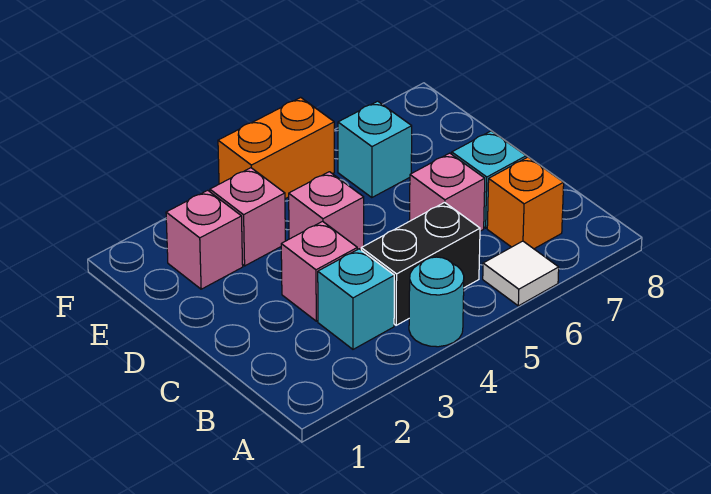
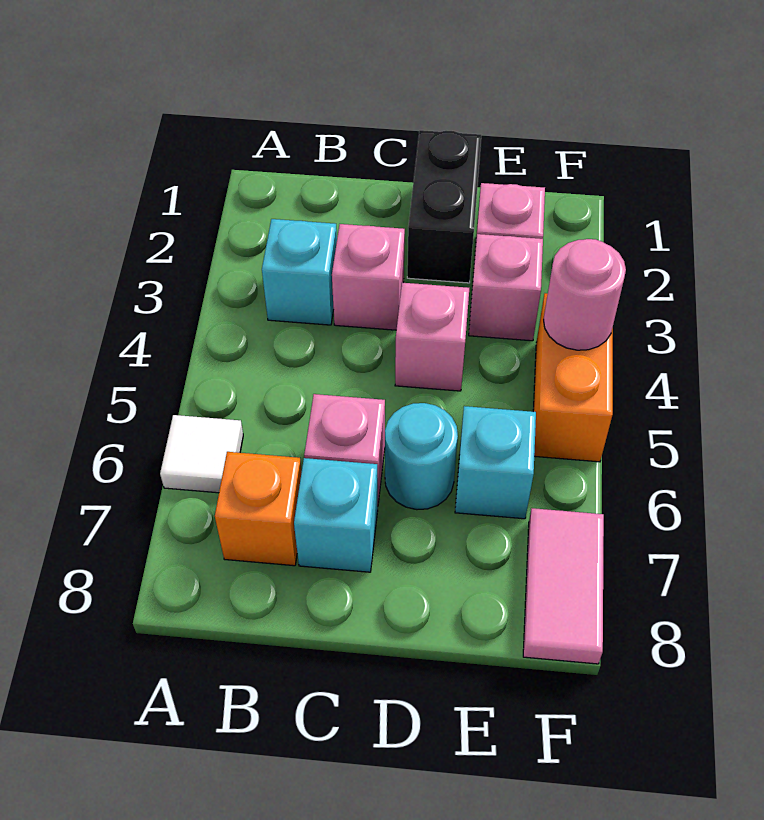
cyan round brick A4 level 1 -> cyan round brick D6 level 1
black brick B4:B5 level 1 -> black brick D1:D2 level 1
none -> pink round brick F4 level 2
none -> pink tile F7:F8 level 1

